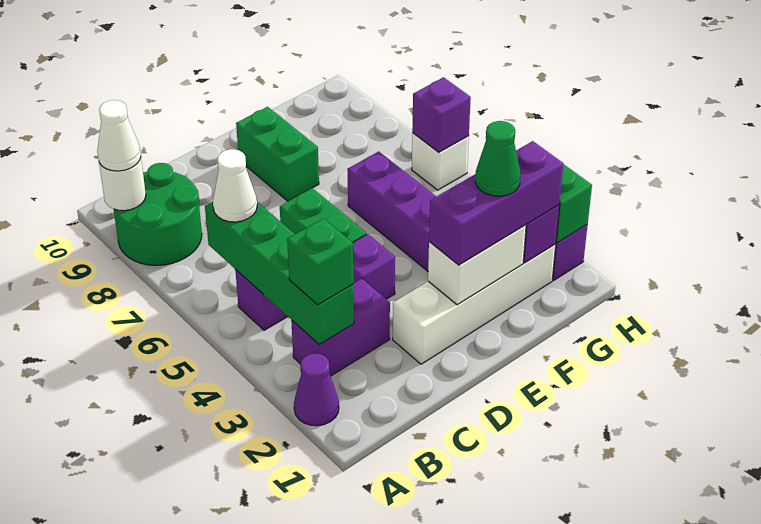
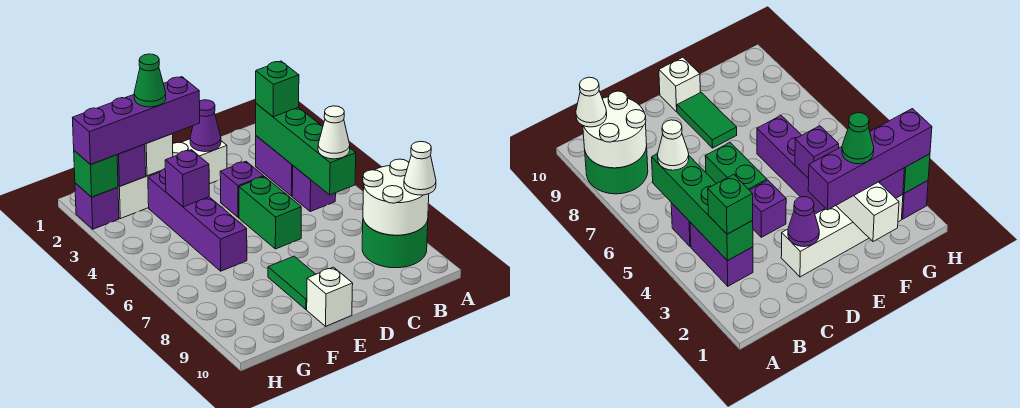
purple cone A2 level 1 -> purple cone D2 level 2
white round brick A9 level 2 -> white round brick A8:B9 level 2
purple brick B3:C3 level 1 -> purple brick B3:B4 level 1
white brick E2:F2 level 2 -> white brick F1:F2 level 2
purple brick E2:G2 level 3 -> purple brick E2:H2 level 3
green brick E8:E9 level 1 -> green tile E8:E9 level 1
white brick H6 level 1 -> white brick E10 level 1
purple brick H6 level 2 -> purple brick F4 level 2

